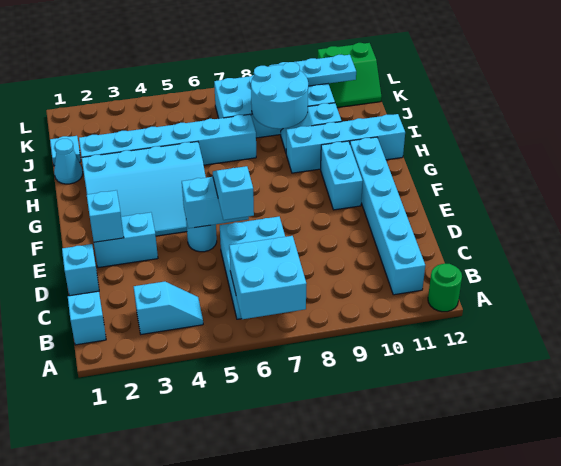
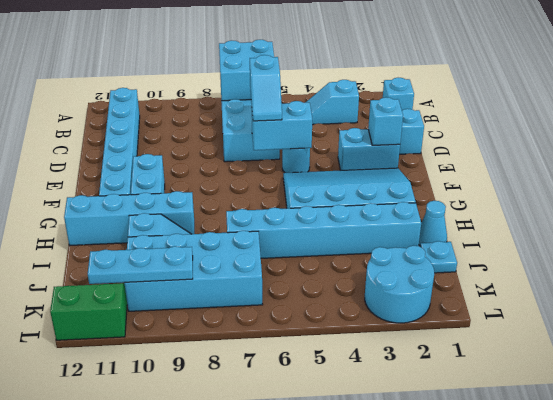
green round brick A12 level 1 -> none
cyan round brick I8:J9 level 2 -> cyan round brick K2:L3 level 1

